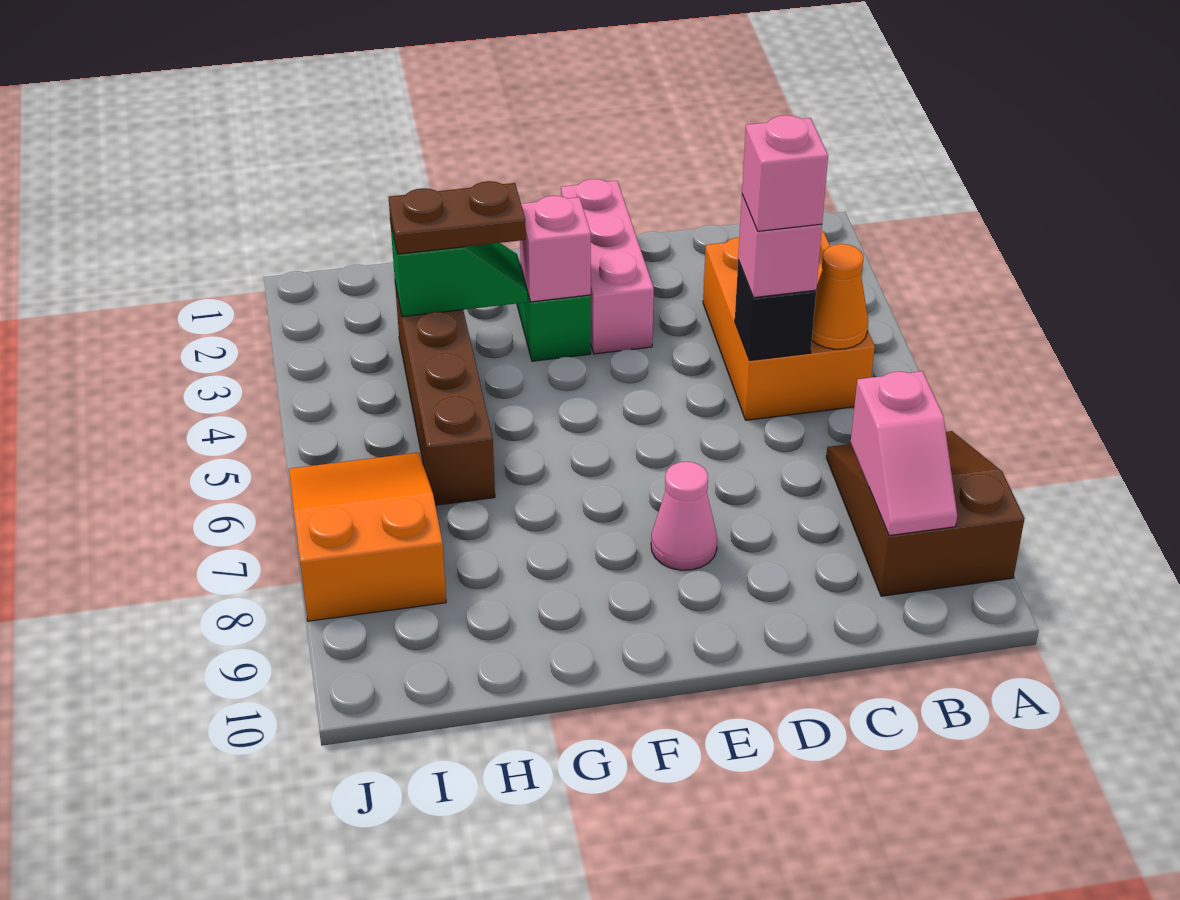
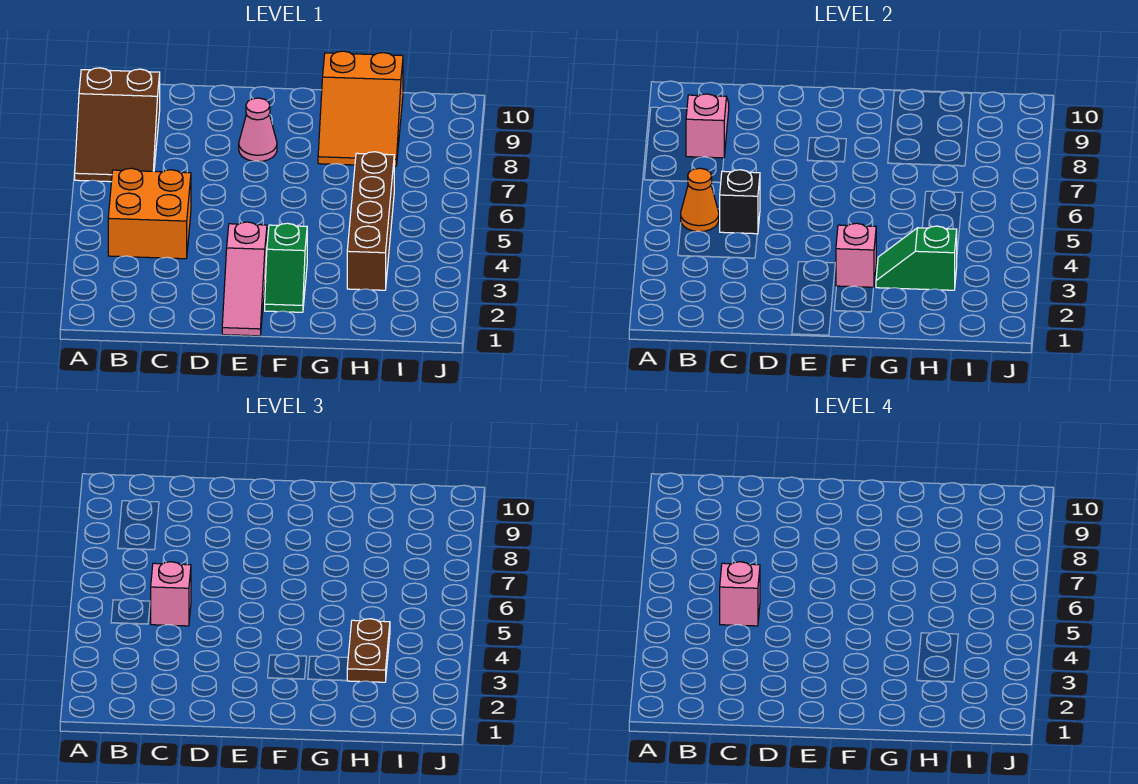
orange brick B3:C5 level 1 -> orange brick B4:C5 level 1
pink brick E1:E3 level 1 -> pink slope E1:E3 level 1 top 3
brown plate G3:H3 level 3 -> brown plate H3:H4 level 3
orange slope I6:J8 level 1 top 8 -> orange slope G8:H10 level 1 top 10

